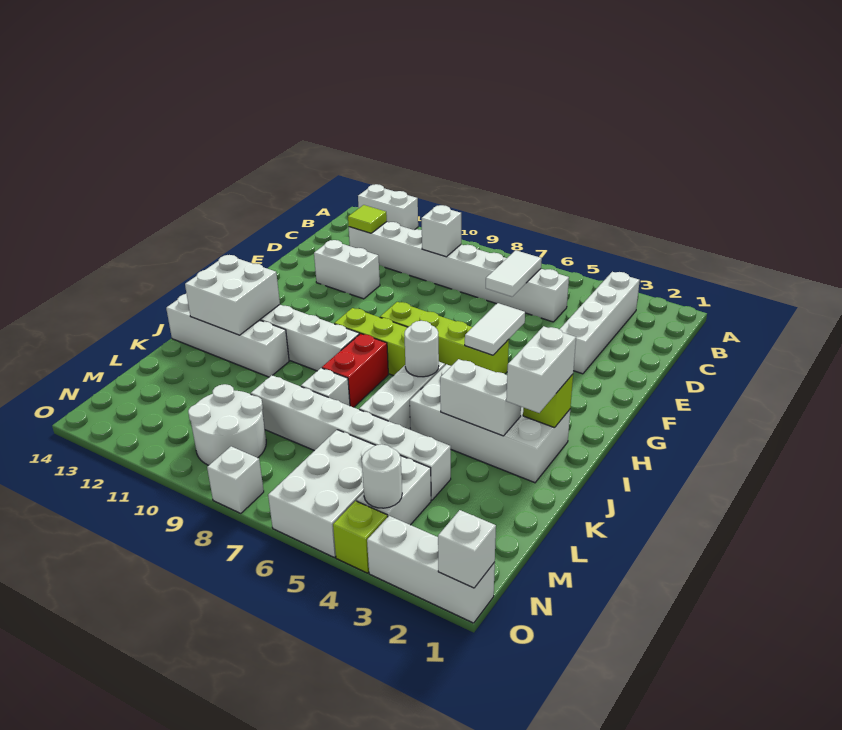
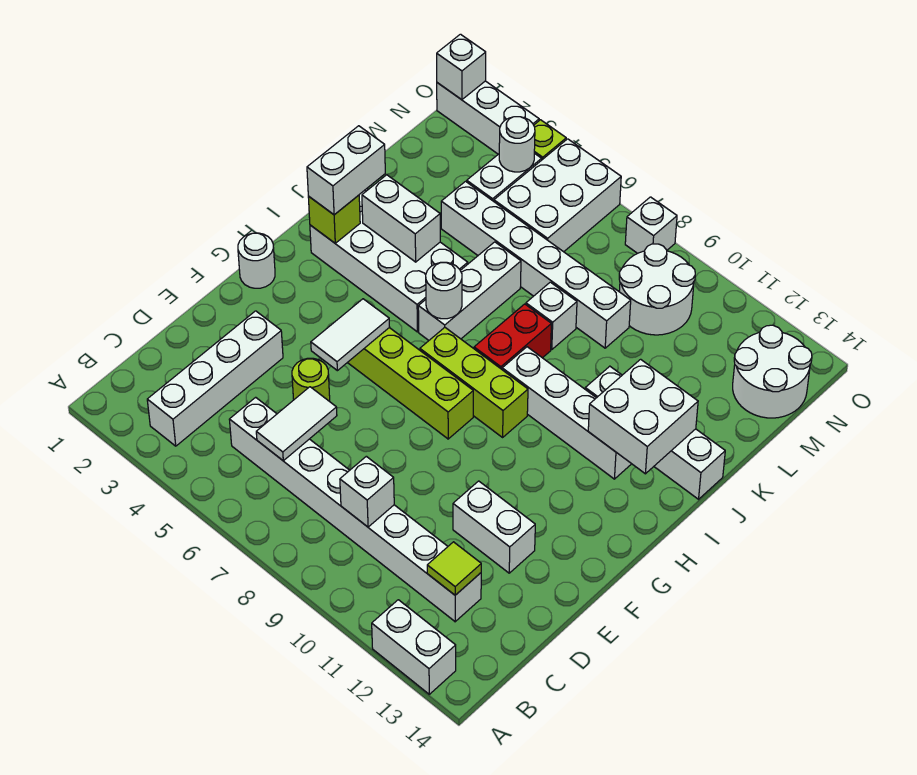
none -> lime round brick E5 level 1
none -> white round brick G1 level 1
none -> white round brick M13:N14 level 1

